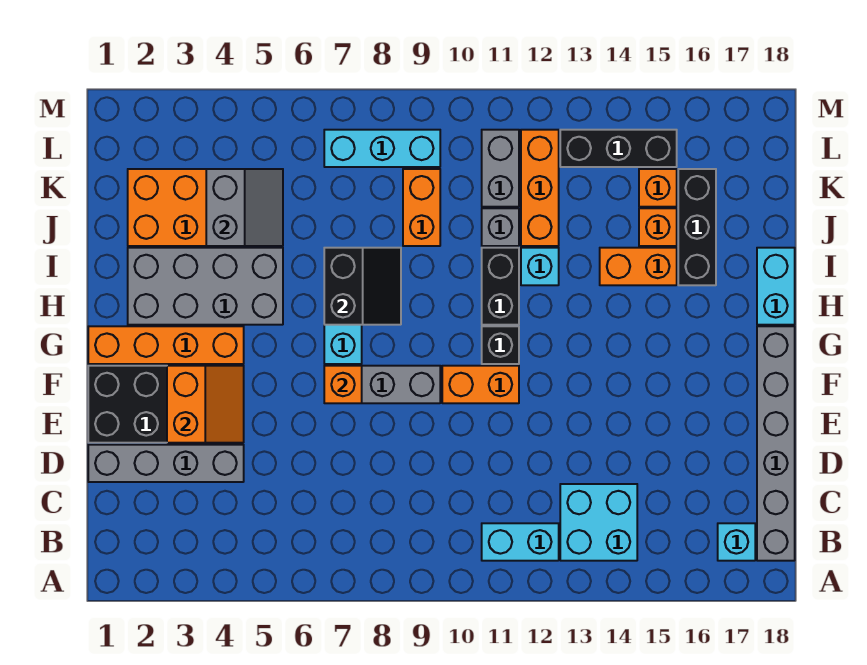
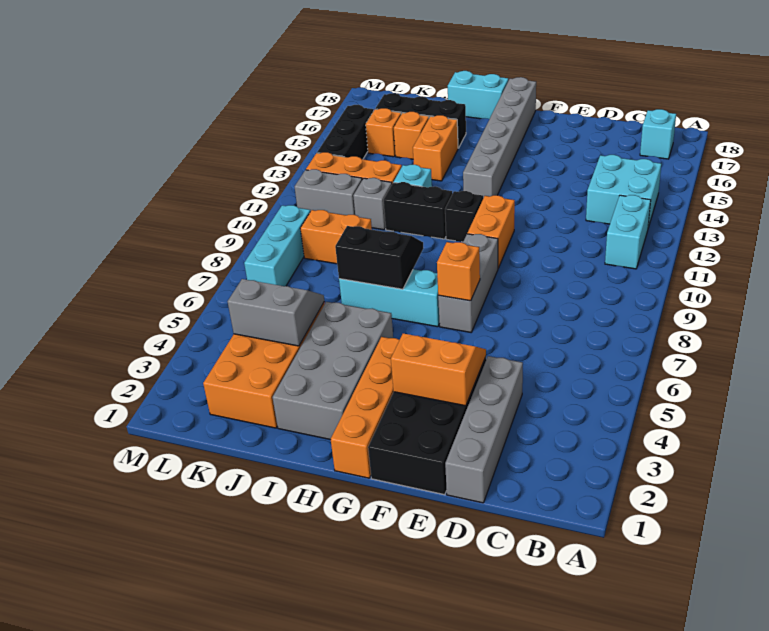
grey brick B18:G18 level 1 -> grey brick G13:G18 level 1

